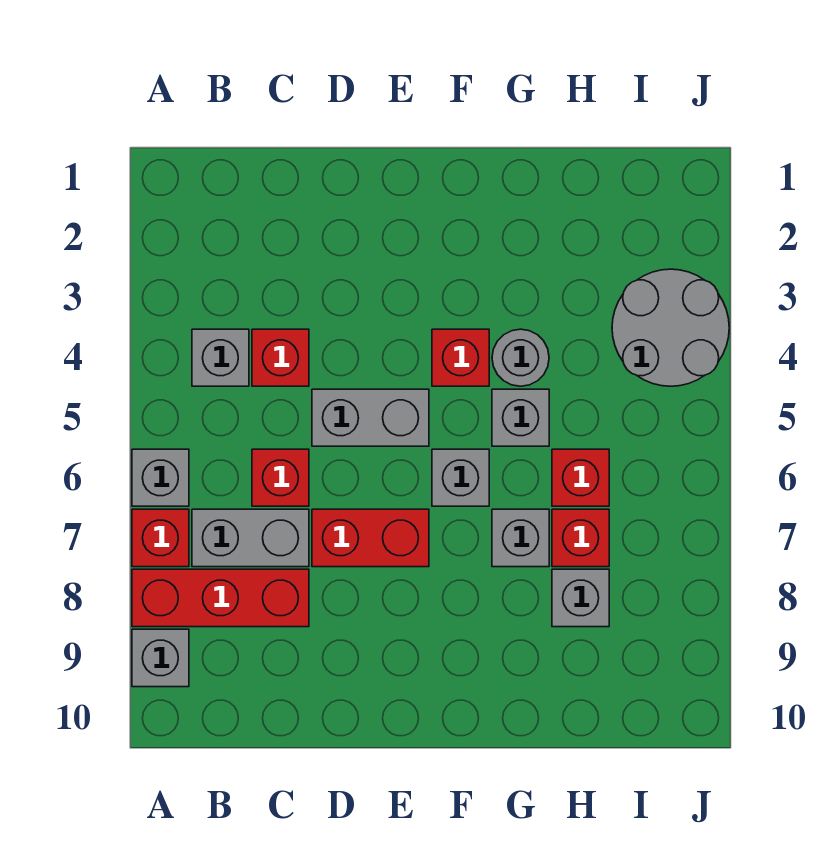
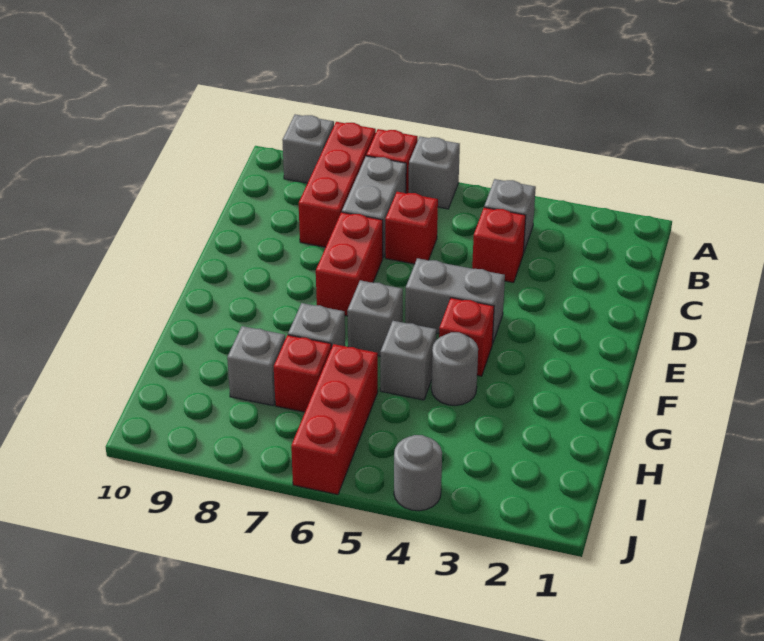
grey brick D5:E5 level 1 -> grey brick E4:E5 level 1
red brick H6 level 1 -> red brick H6:J6 level 1
grey round brick I3:J4 level 1 -> grey round brick J4 level 1

